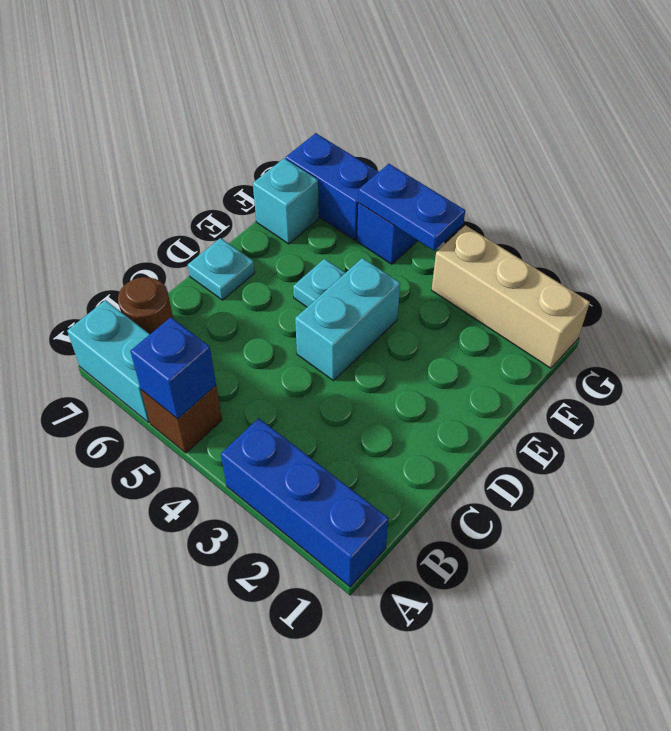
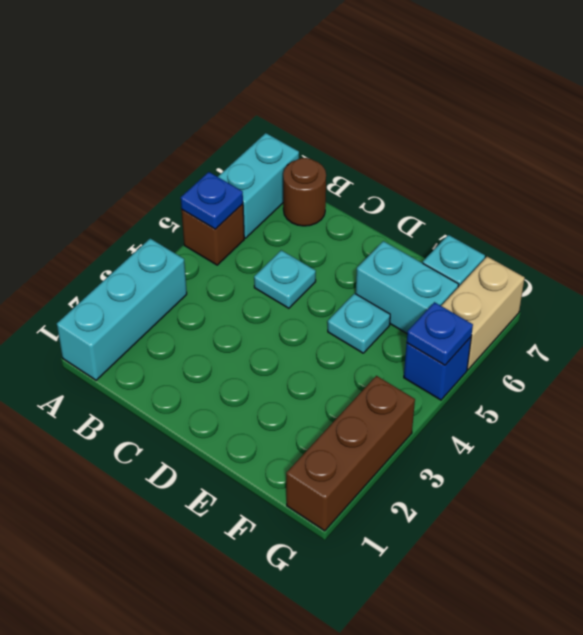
blue brick A1:A3 level 1 -> cyan brick A1:A3 level 1
blue brick A5 level 2 -> blue plate A5 level 2
cyan brick D4:E4 level 1 -> cyan brick E6:F6 level 1
cyan plate D7 level 1 -> cyan plate C5 level 1
tan brick G1:G3 level 1 -> brown brick G1:G3 level 1
blue plate G4:G5 level 2 -> blue plate G5 level 2
blue brick G6:G7 level 1 -> tan brick G6:G7 level 1

